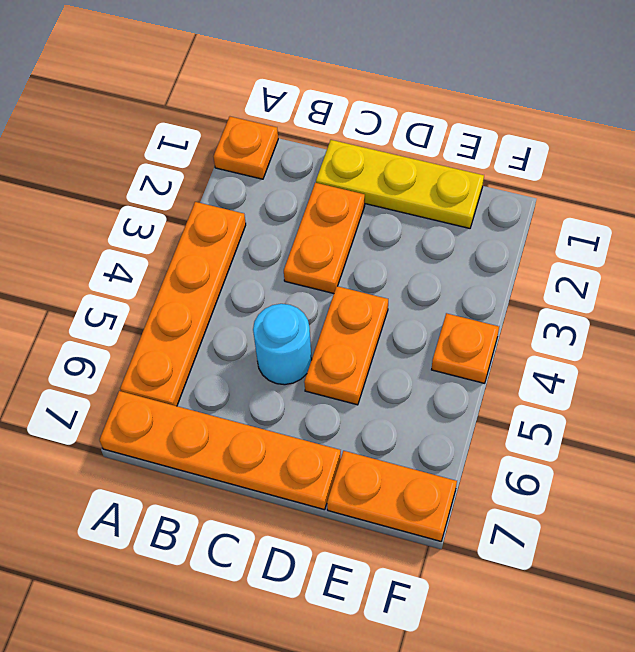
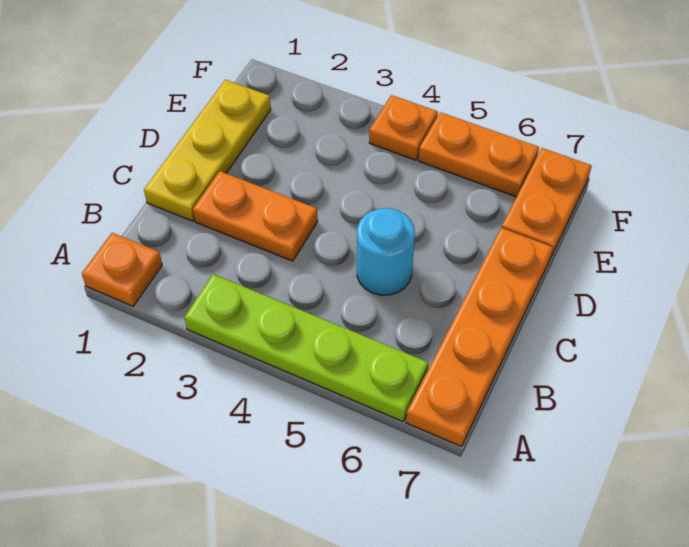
orange plate A3:A6 level 1 -> lime plate A3:A6 level 1
orange plate D4:D5 level 1 -> orange plate F5:F6 level 1

